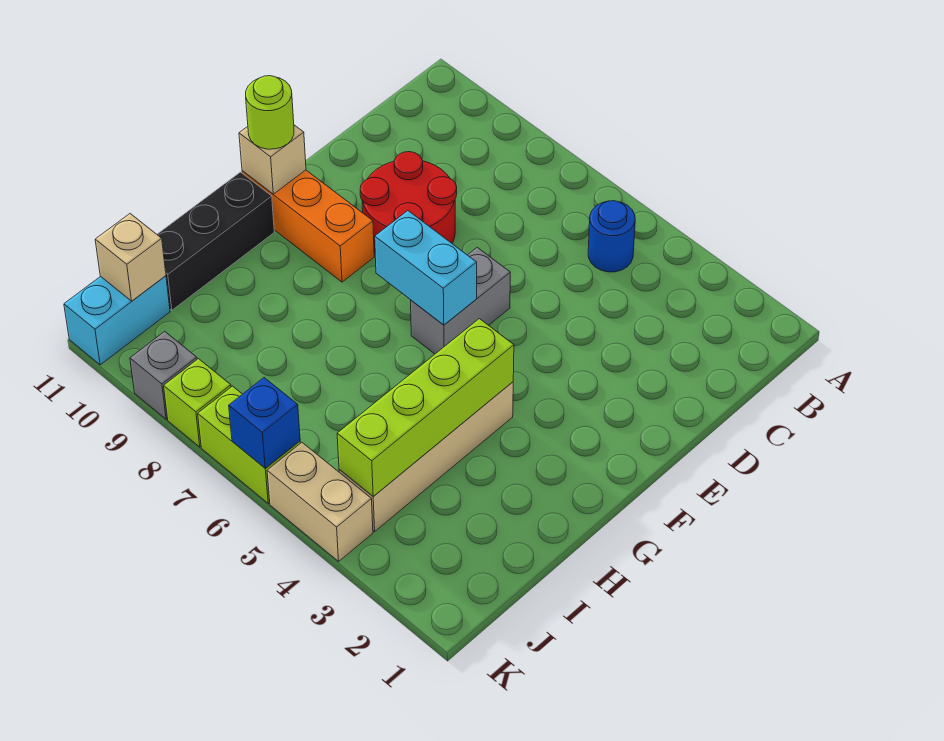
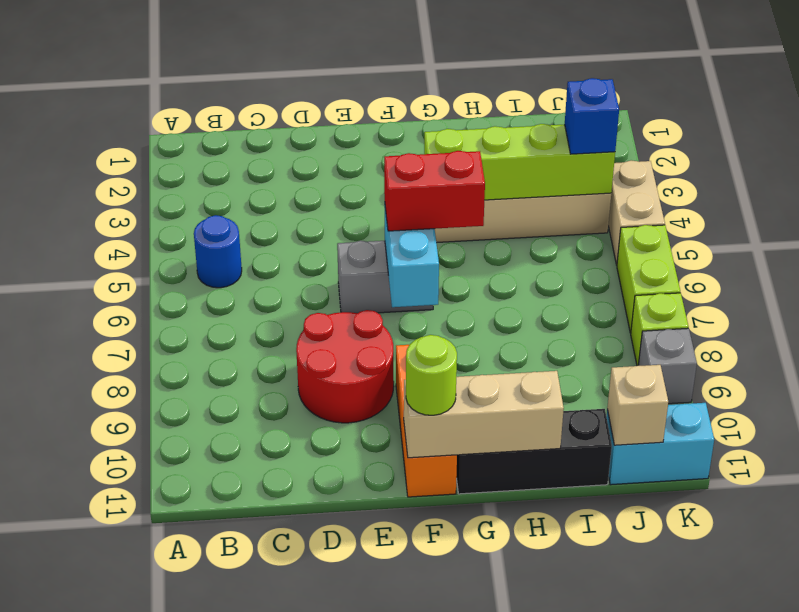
none -> red brick F6:G6 level 3
tan brick F11 level 2 -> tan brick F11:H11 level 2
blue brick K6 level 2 -> blue brick J4 level 3

